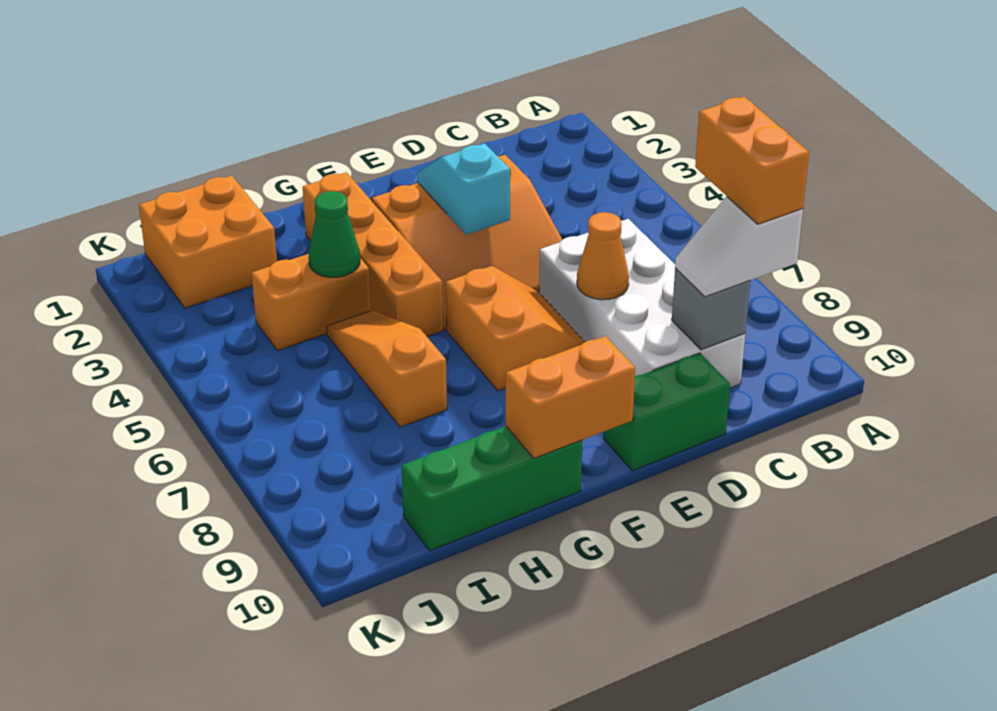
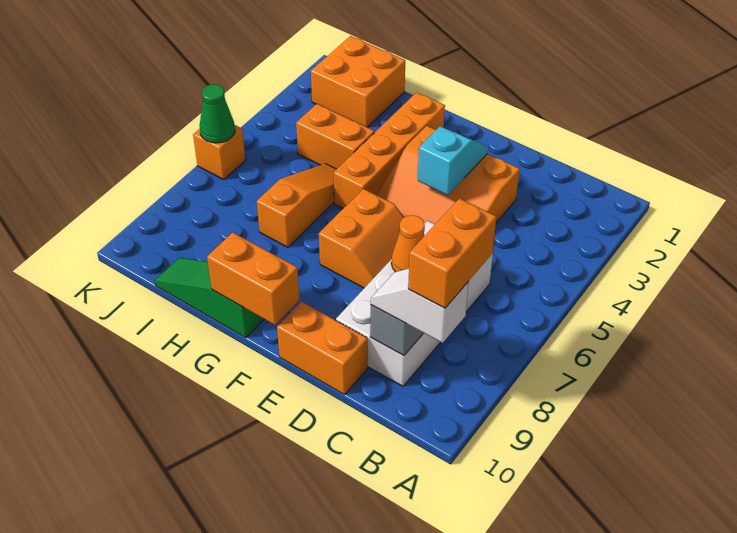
green brick D10:E10 level 1 -> orange brick D10:E10 level 1
green brick G10:I10 level 1 -> green slope G10:I10 level 1 top G
green cone H4 level 2 -> green cone K6 level 2
none -> orange brick K6 level 1

